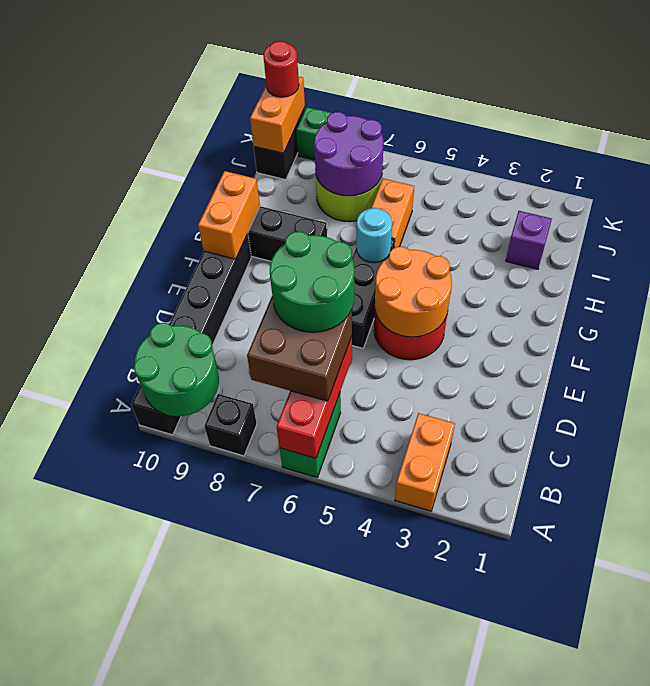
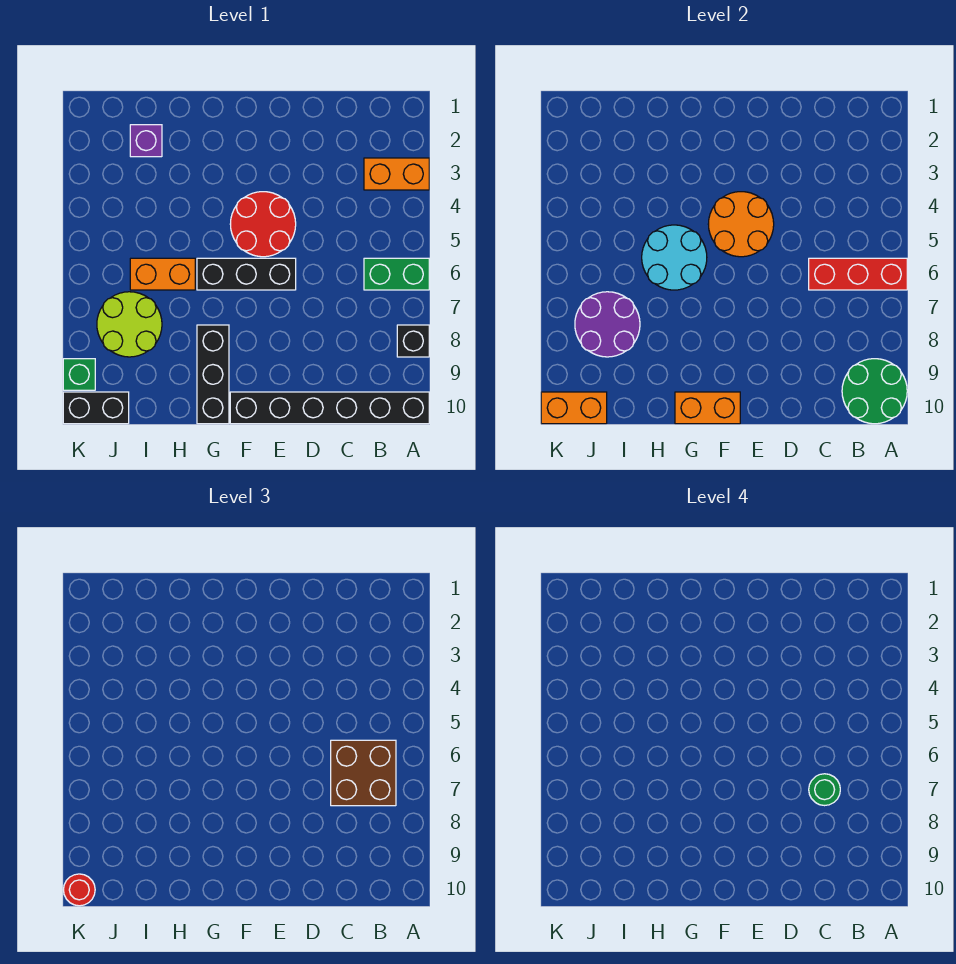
green round brick C6:D7 level 4 -> green round brick C7 level 4
cyan round brick G6 level 2 -> cyan round brick G5:H6 level 2

